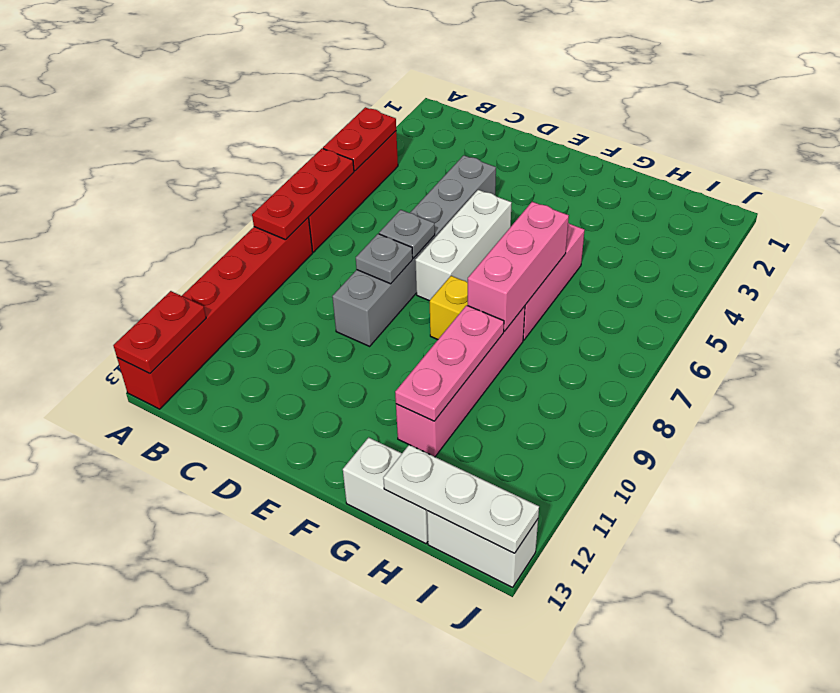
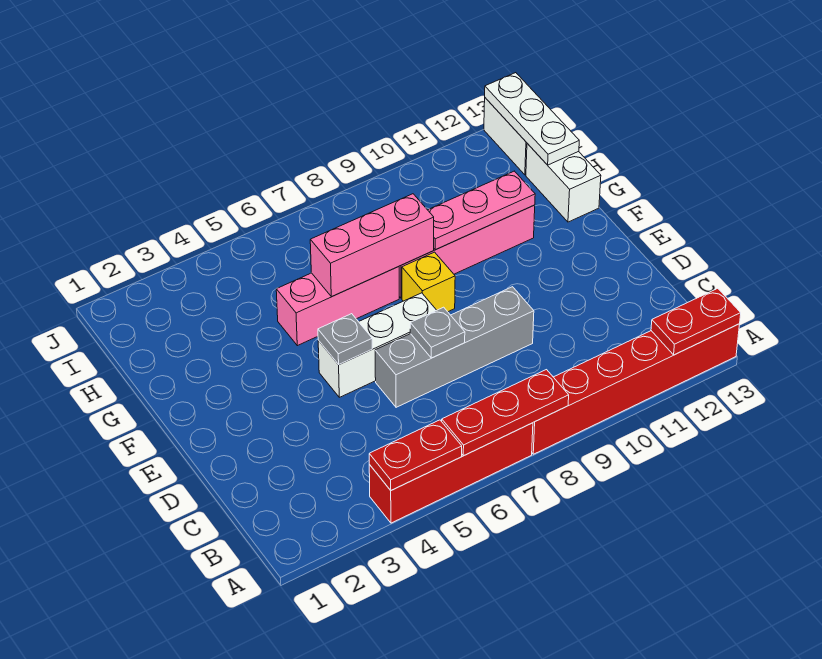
grey brick D4:D9 level 1 -> grey brick D6:D9 level 1
grey plate D8 level 2 -> grey plate E5 level 2

